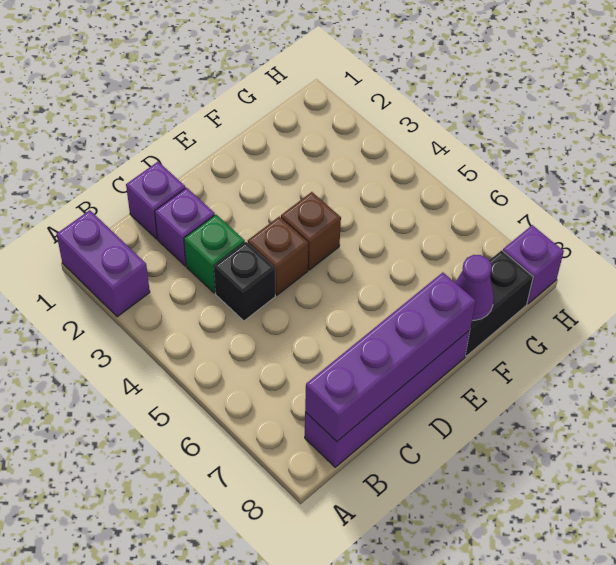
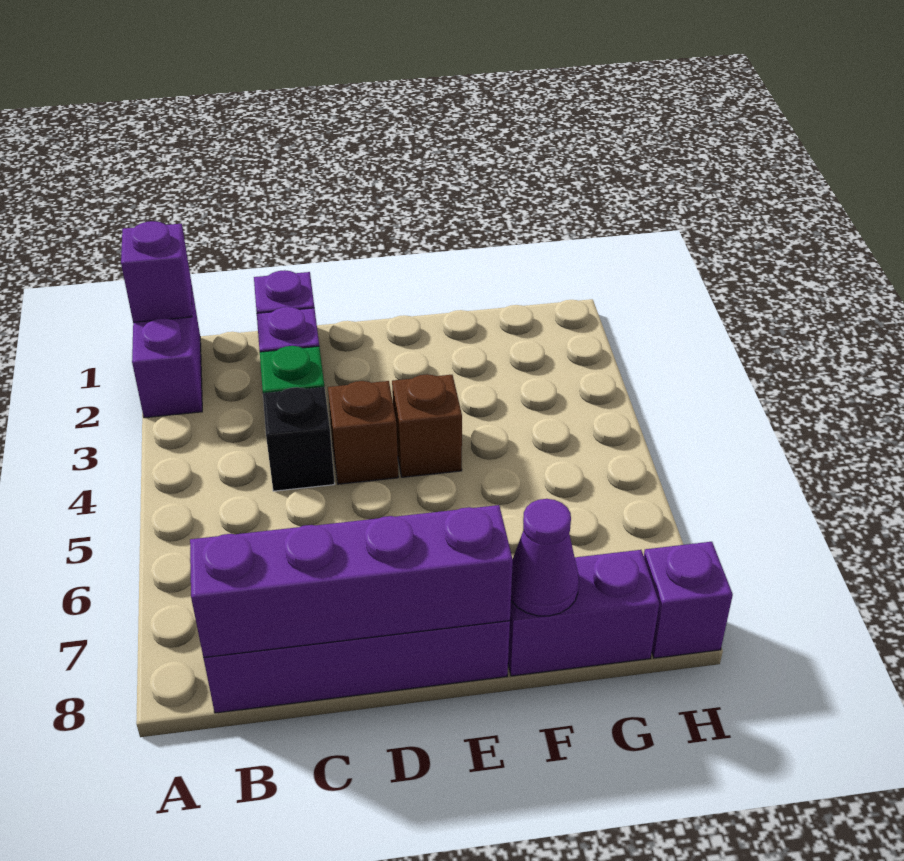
none -> purple brick A1 level 2
black brick F8:G8 level 1 -> purple brick F8:G8 level 1

